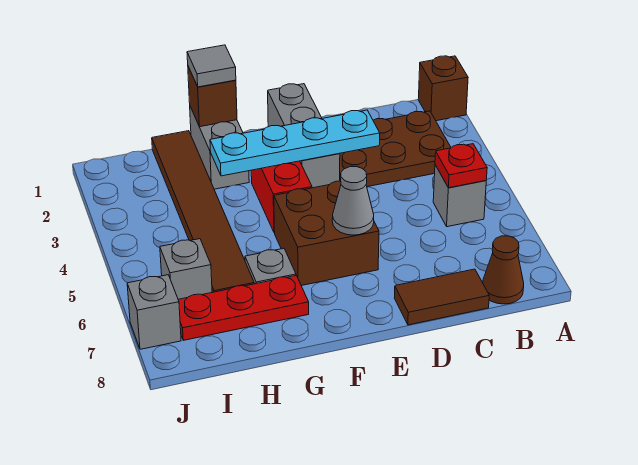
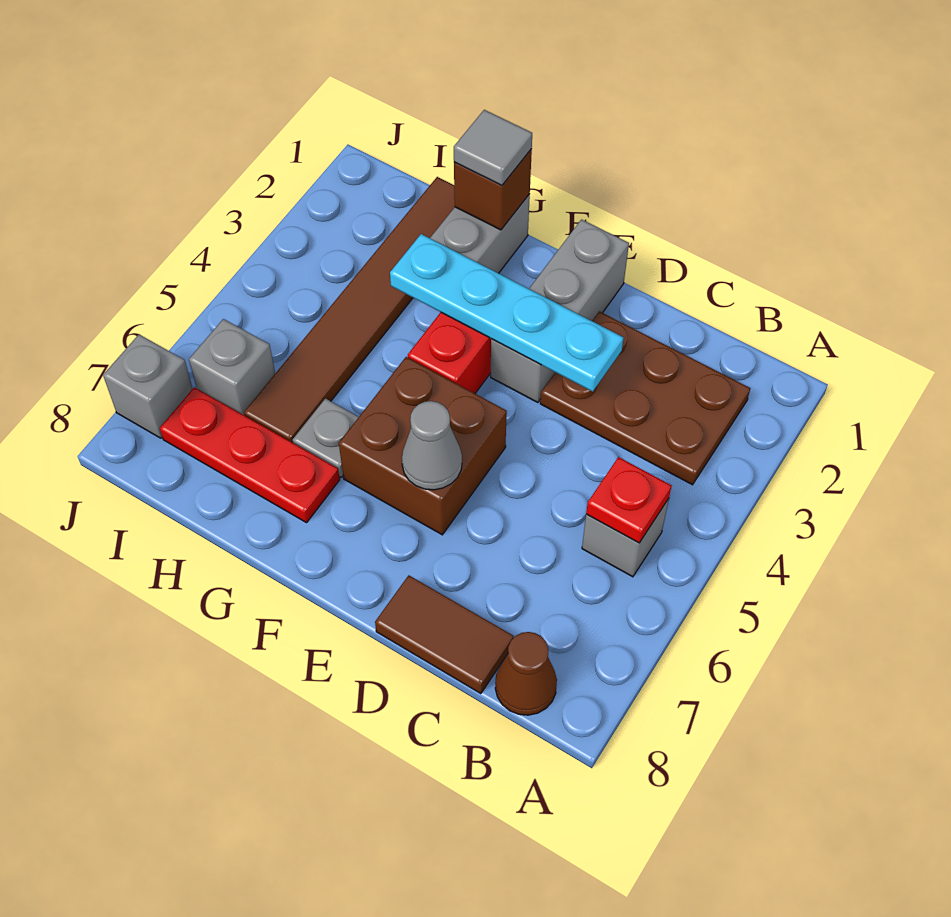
brown brick A1 level 1 -> none

